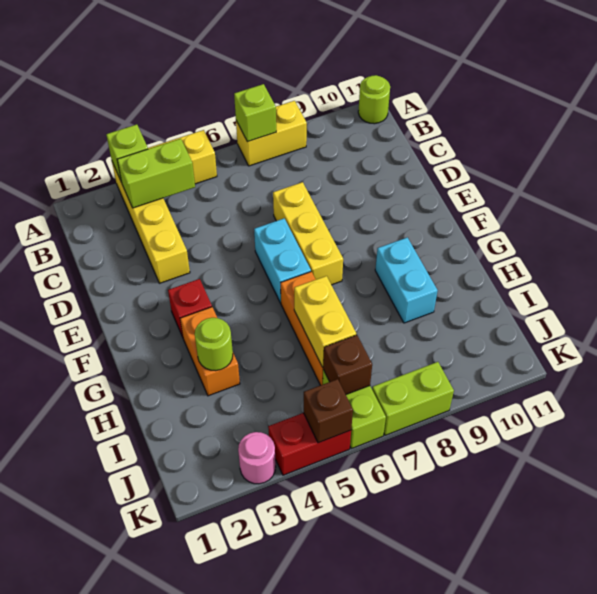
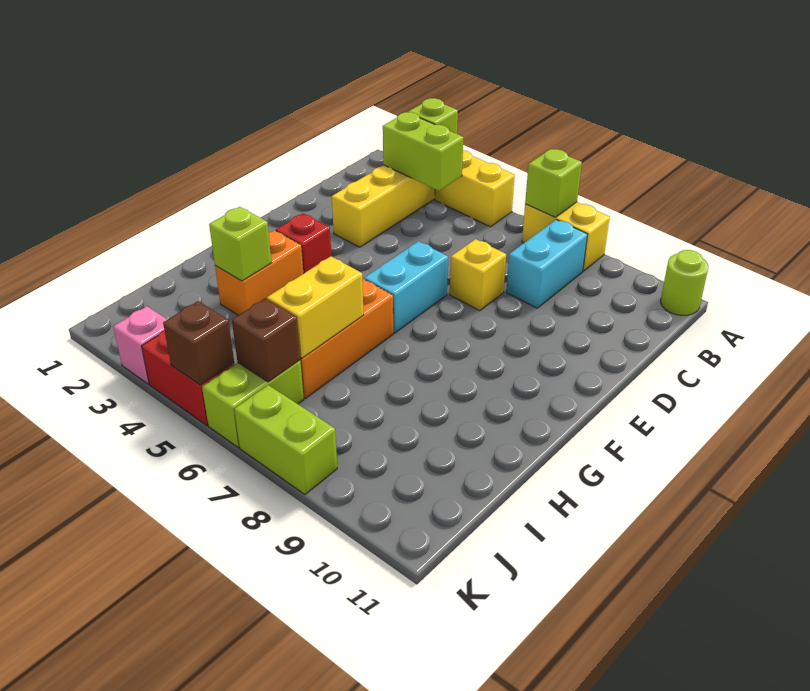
yellow brick D7:F7 level 1 -> yellow brick D7 level 1
cyan brick G9:H9 level 1 -> cyan brick B8:C8 level 1
lime round brick H3 level 2 -> lime brick H3 level 2
pink round brick K3 level 1 -> pink brick K3 level 1

